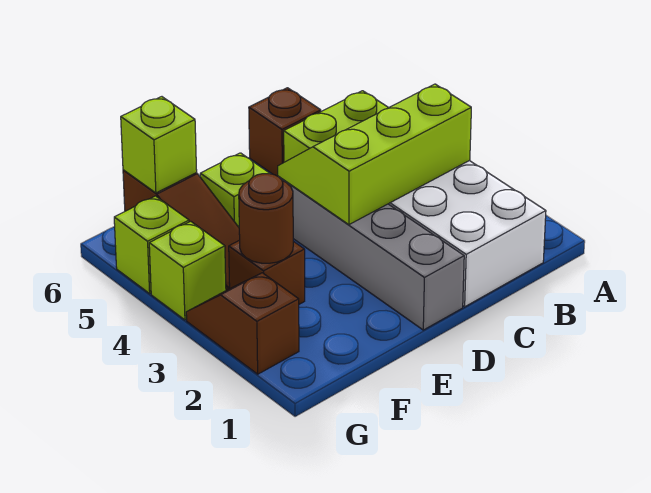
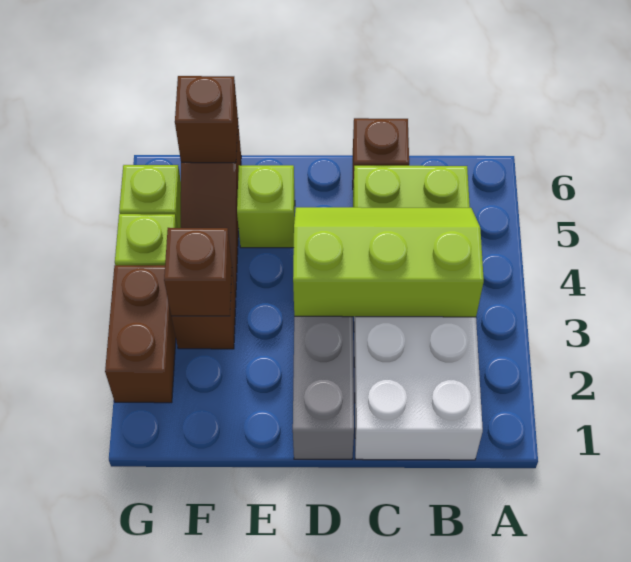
brown round brick F3 level 2 -> brown brick F3 level 2
lime brick F6 level 2 -> brown brick F6 level 2
brown slope G2:G3 level 1 top 2 -> brown brick G2:G3 level 1

